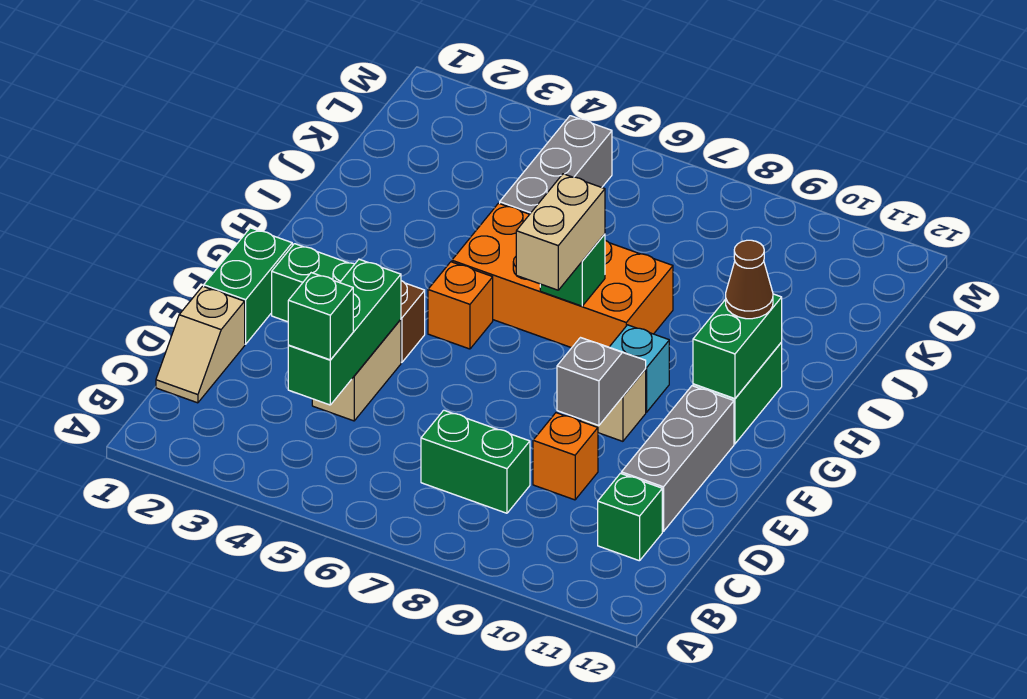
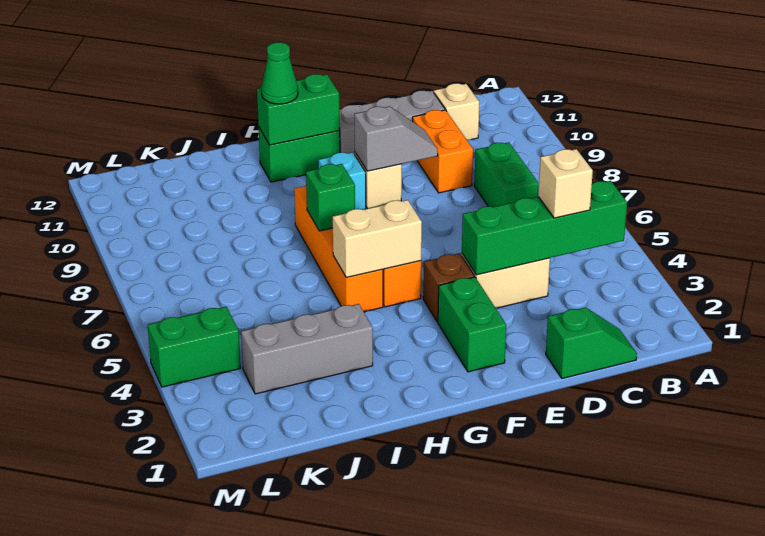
tan slope C1:D1 level 1 top D -> green slope C1:D1 level 1 top D
green brick C4:E4 level 2 -> green brick B4:E4 level 2
green brick C4 level 3 -> tan brick C4 level 3
green brick C11 level 1 -> tan brick C11 level 1
orange brick D9 level 1 -> orange brick D9:D10 level 1
green brick E1:F1 level 1 -> green brick L4:M4 level 1
grey slope E9:F9 level 2 top E -> grey slope E9:F9 level 2 top F
tan brick G7:H7 level 3 -> tan brick G5:H5 level 2
orange brick H5:I8 level 1 -> orange brick H5:H8 level 1
brown cone H11 level 3 -> green cone H11 level 3
grey brick J5:L5 level 1 -> grey brick I3:K3 level 1

